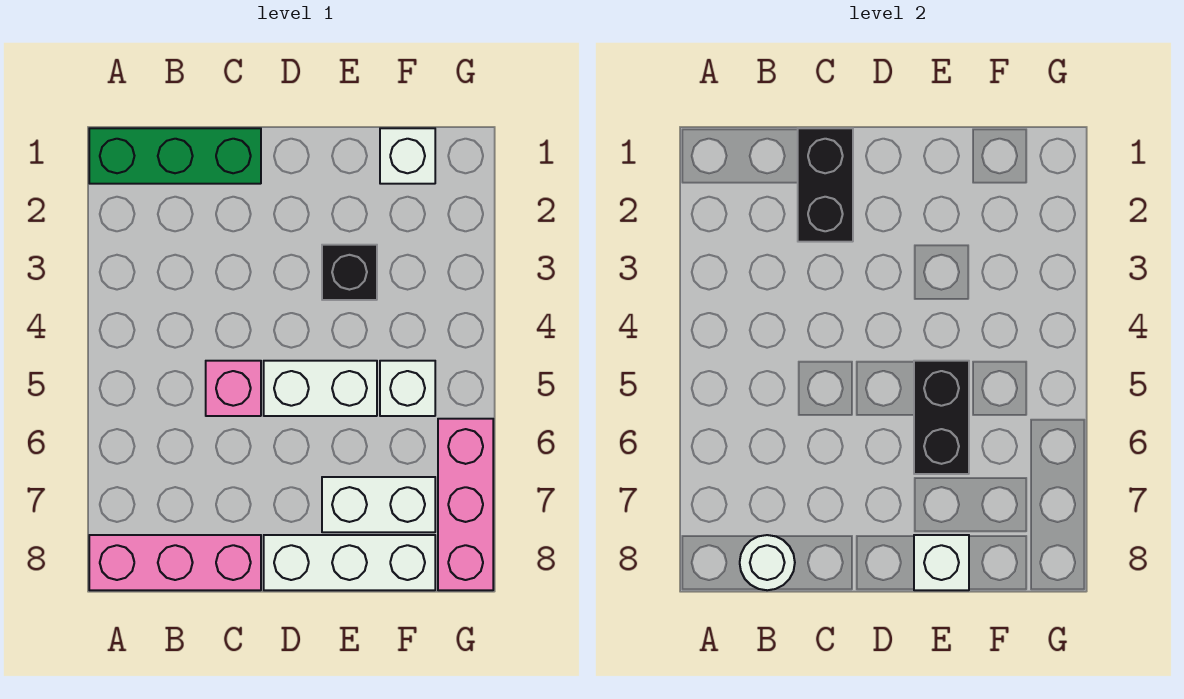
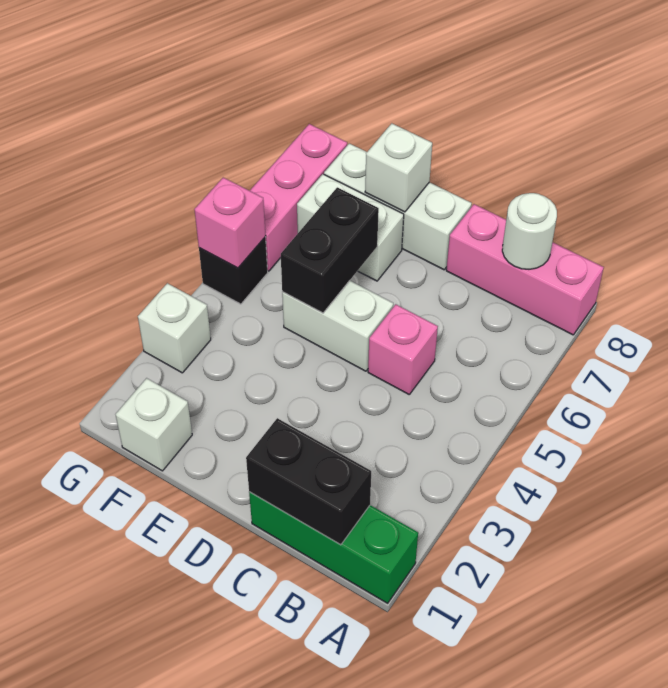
black brick C1:C2 level 2 -> black brick B1:C1 level 2
black brick E3 level 1 -> black brick G5 level 1
white brick F5 level 1 -> white brick G3 level 1
none -> pink brick G5 level 2

